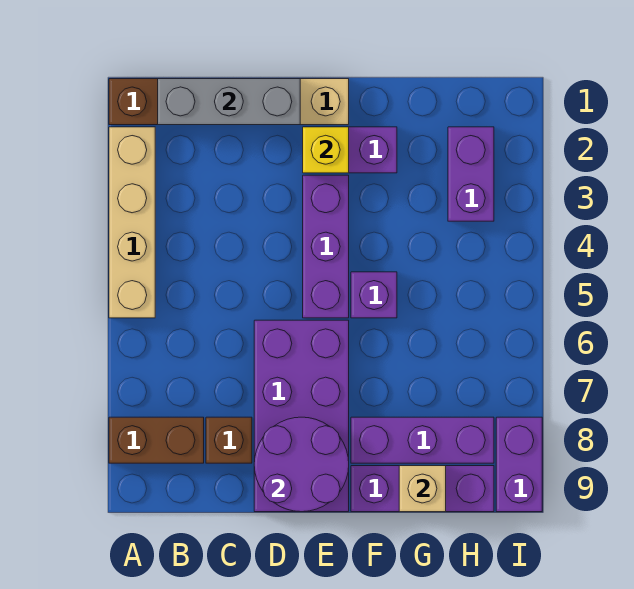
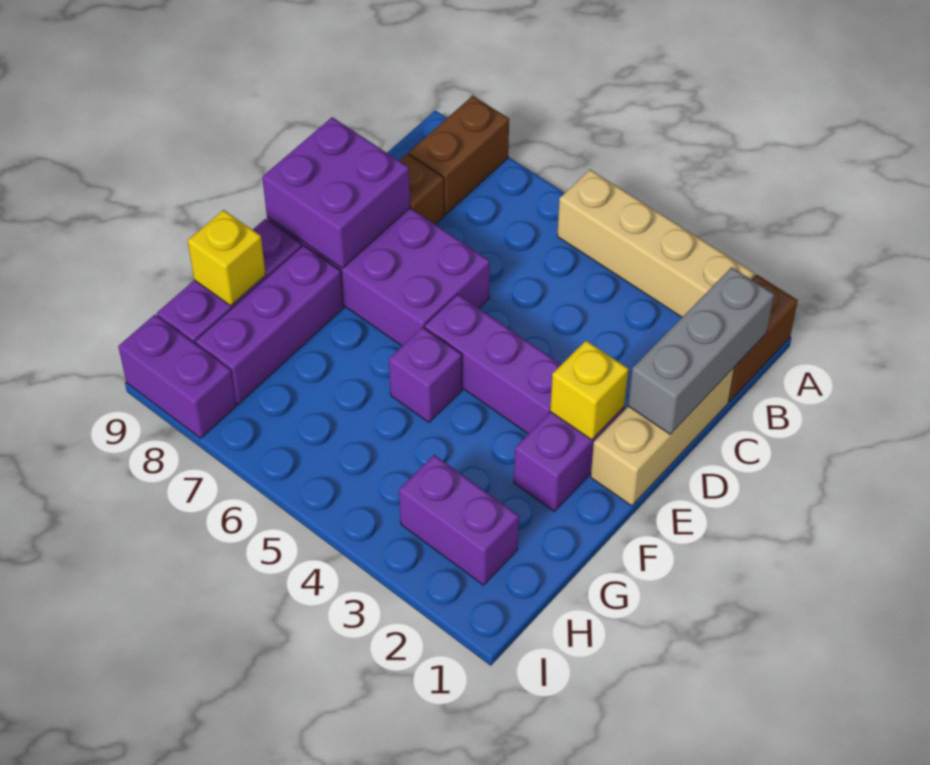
purple round brick D8:E9 level 2 -> purple brick D8:E9 level 2
tan brick G9 level 2 -> yellow brick G9 level 2

